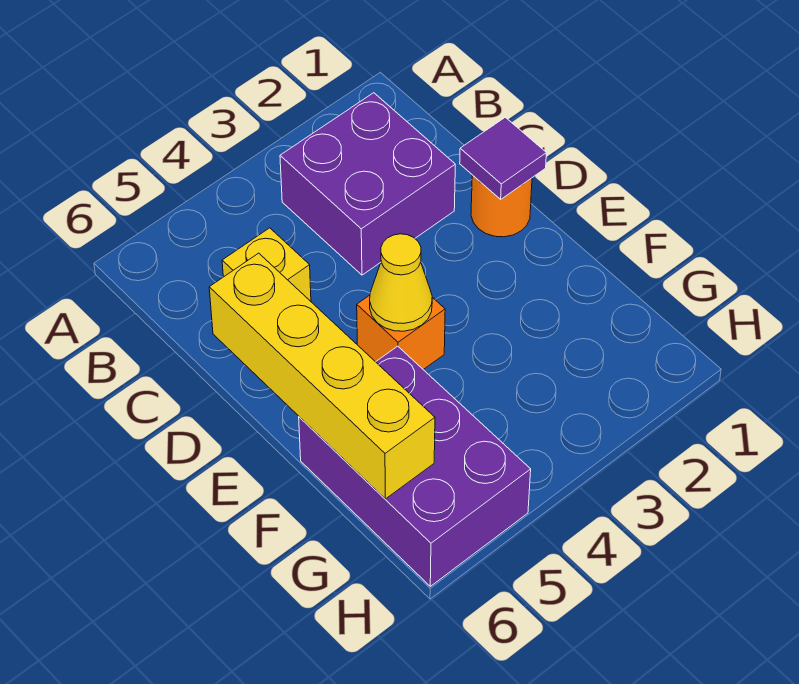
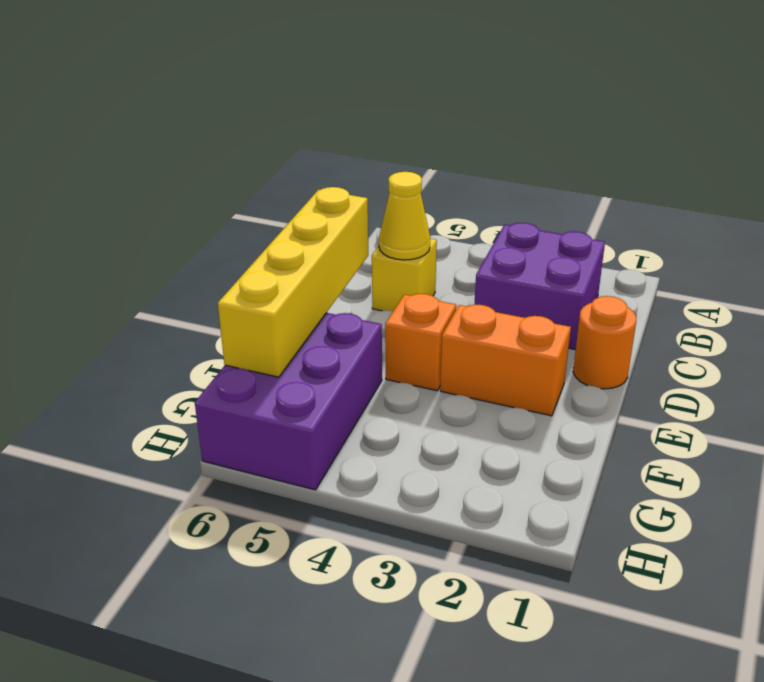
purple tile D1 level 2 -> none
none -> orange brick E2:E3 level 1
yellow cone E4 level 2 -> yellow cone C5 level 2

